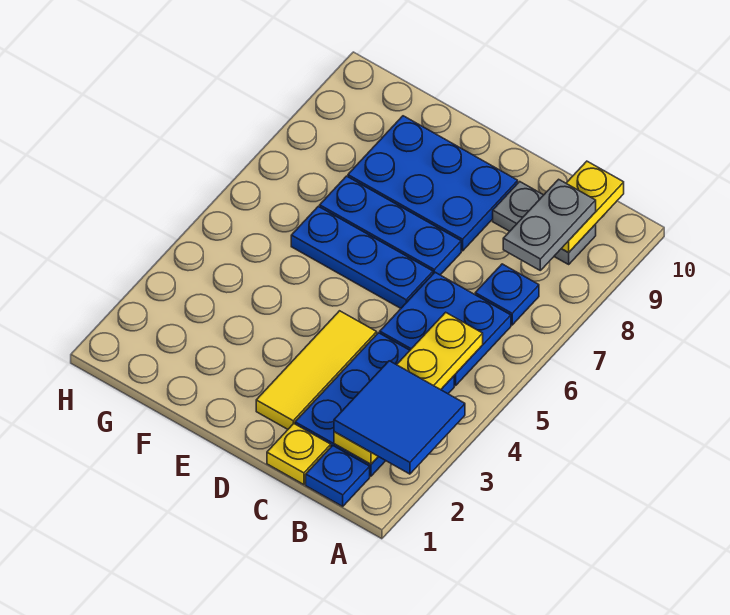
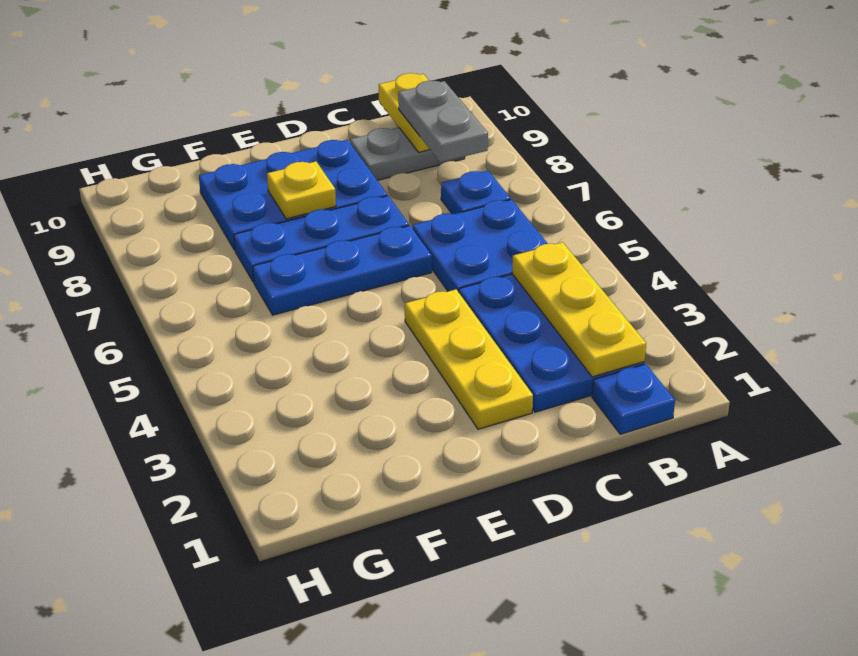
blue tile A2:B3 level 3 -> none
yellow plate B2:B5 level 2 -> yellow plate B2:B4 level 2
yellow plate C1 level 1 -> yellow plate E8 level 2
yellow tile D2:D4 level 1 -> yellow plate D2:D4 level 1

